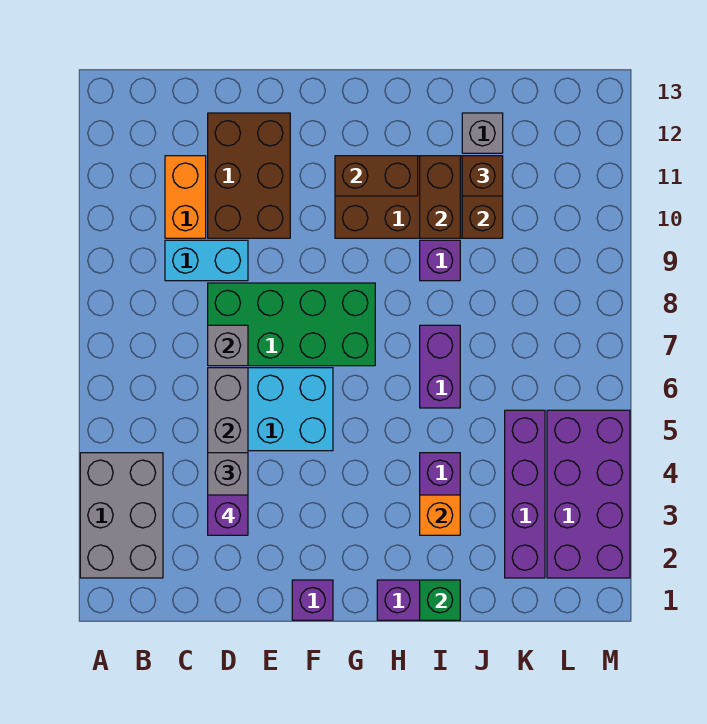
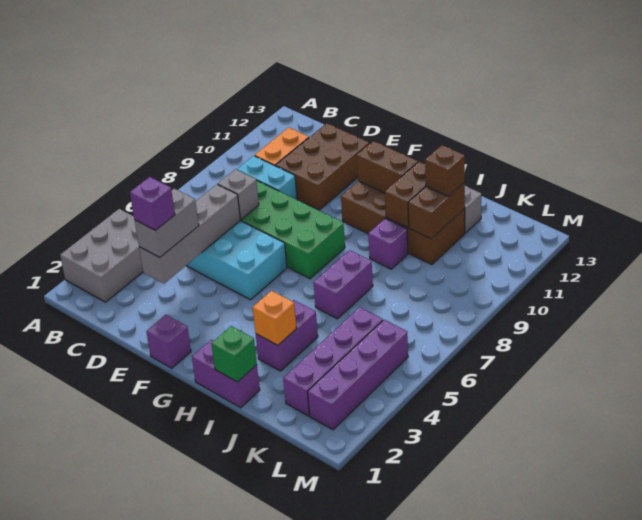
purple brick L2:M5 level 1 -> purple brick L2:L5 level 1

